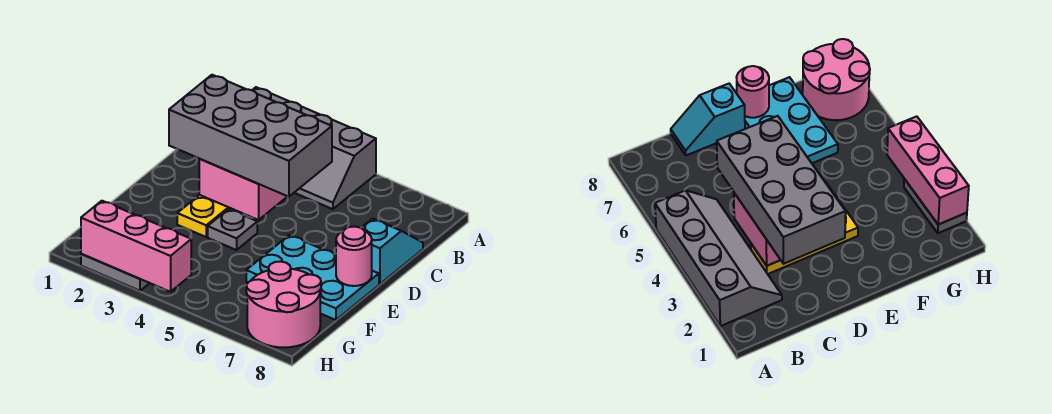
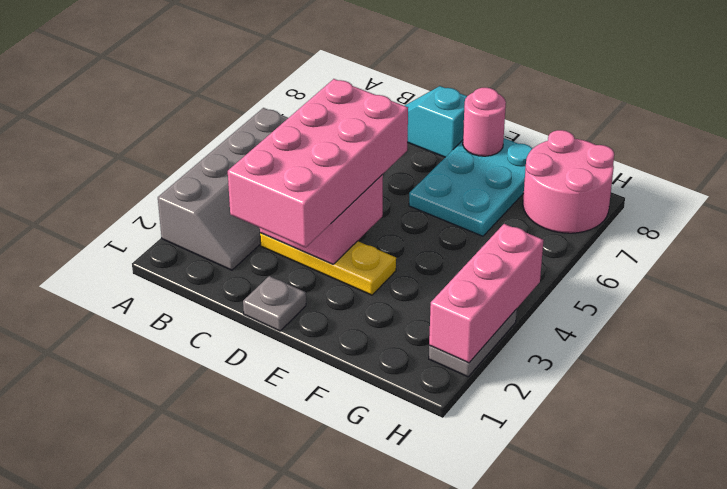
grey brick C2:D5 level 3 -> pink brick C2:D5 level 3
grey plate E4 level 1 -> grey plate D1 level 1

